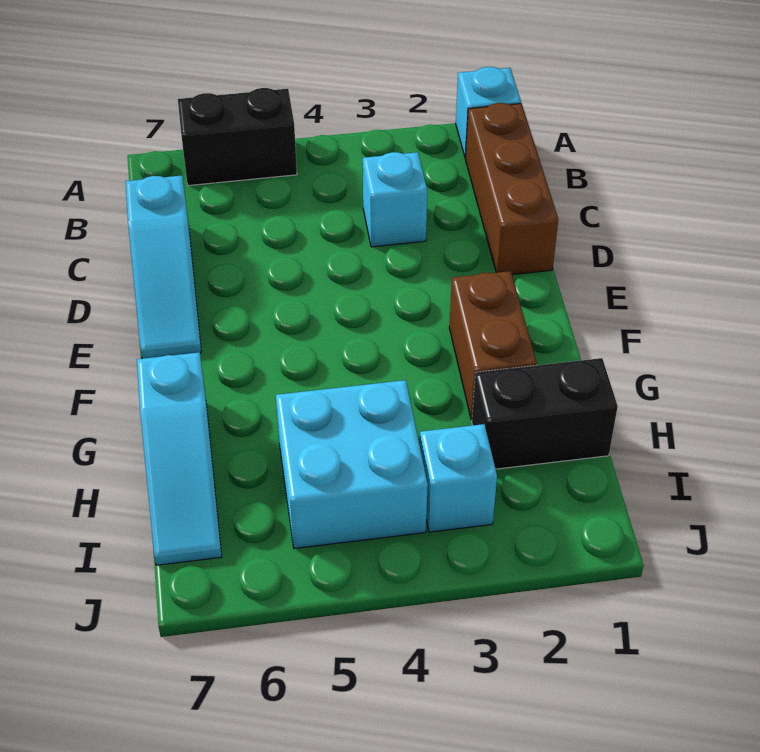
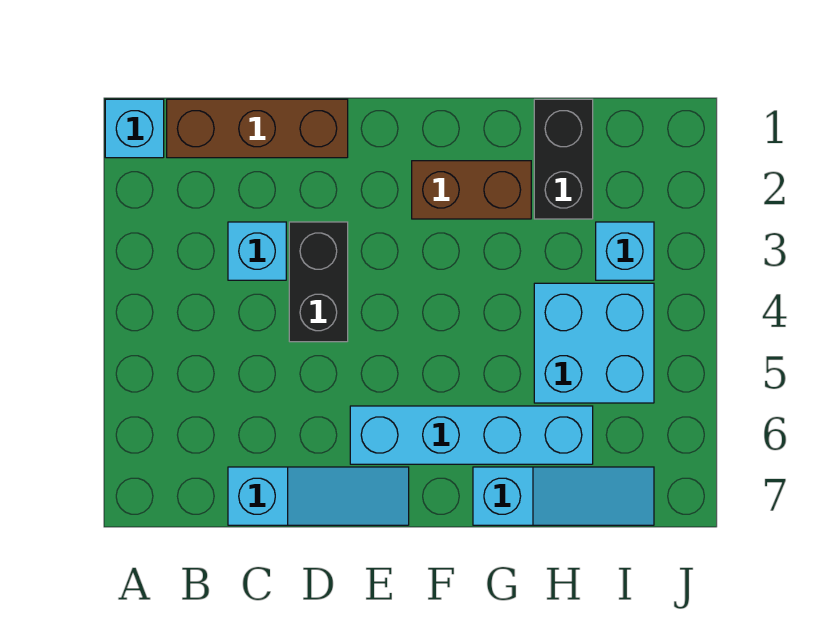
black brick A5:A6 level 1 -> black brick D3:D4 level 1
none -> cyan brick E6:H6 level 1

